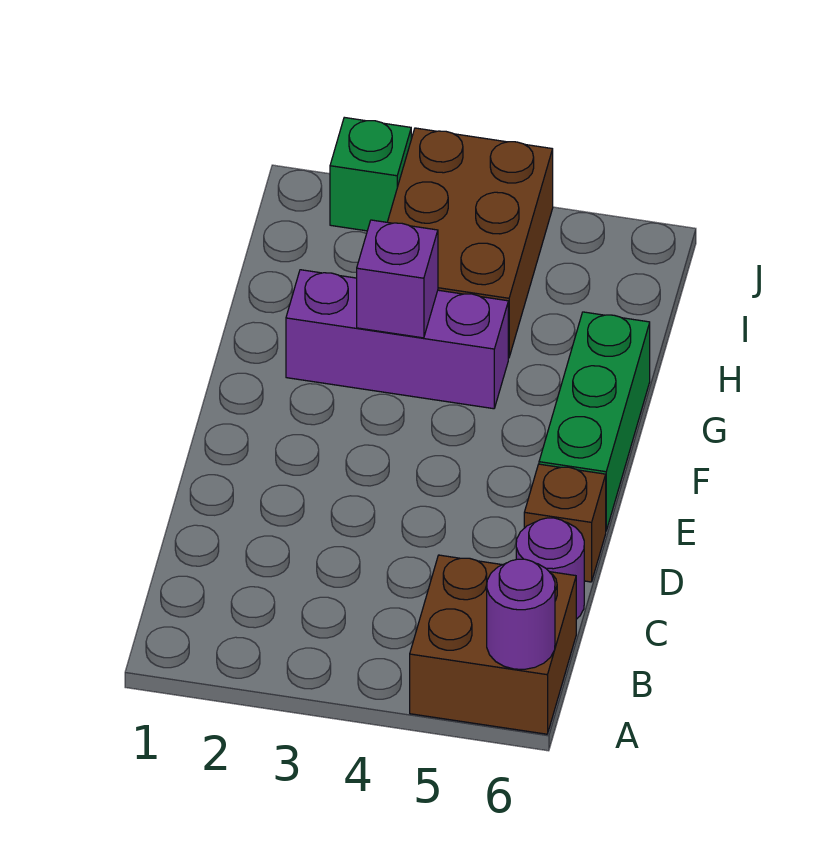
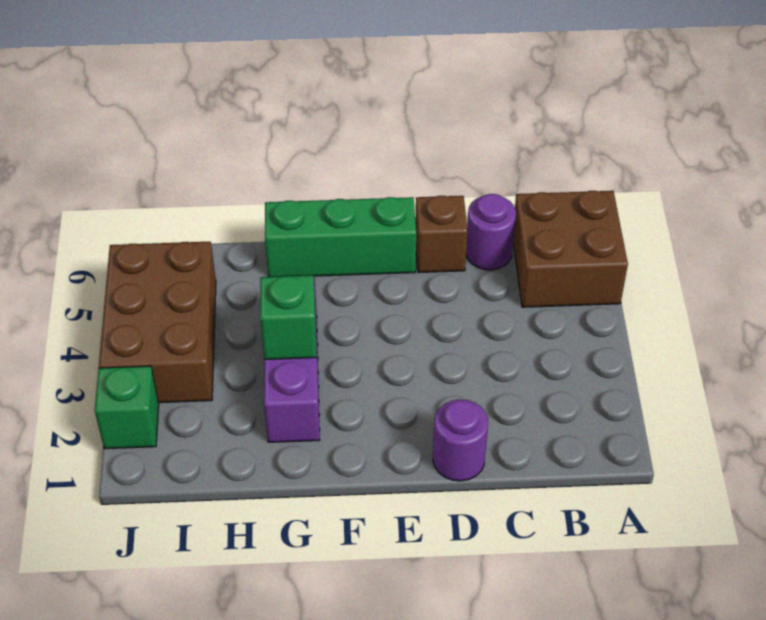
purple round brick A6 level 2 -> purple round brick D1 level 1
purple brick G3 level 2 -> green brick G3 level 2
brown brick H3:J4 level 1 -> brown brick I3:J5 level 1

